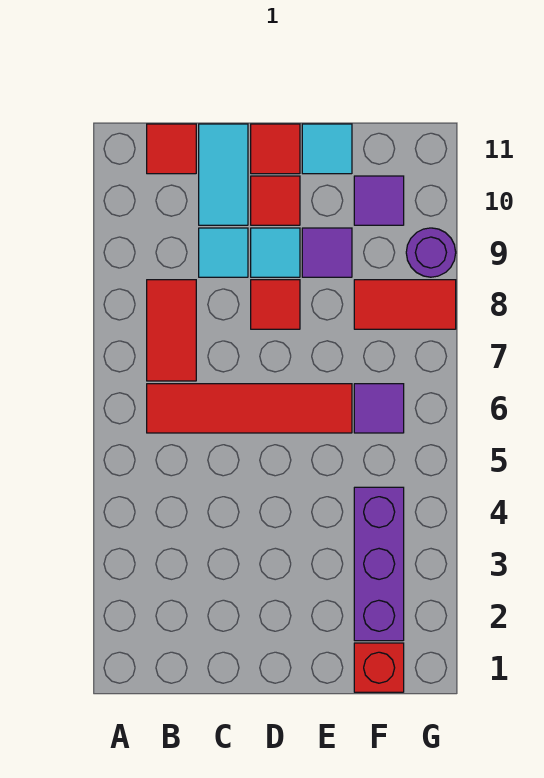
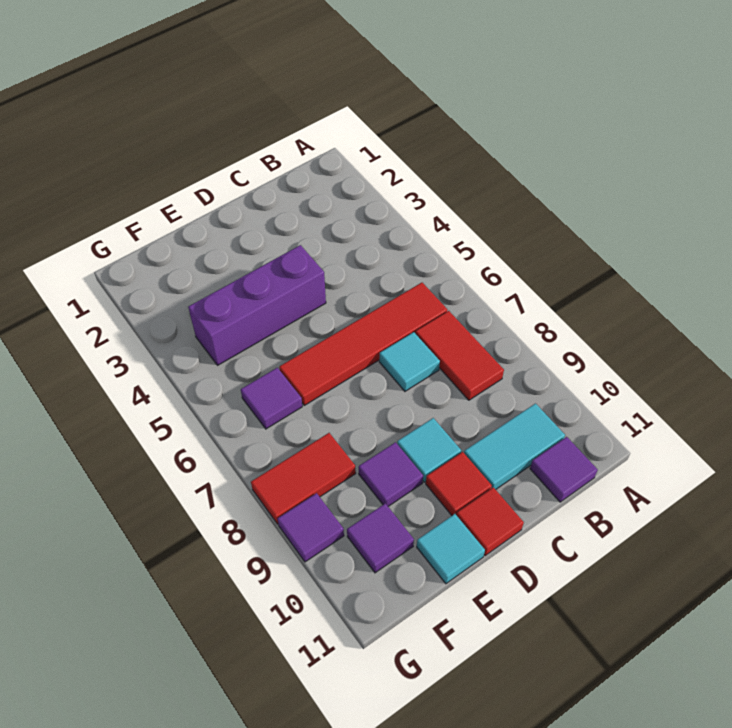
red tile B11 level 1 -> purple tile B11 level 1
cyan tile C9 level 1 -> cyan tile C7 level 1
cyan tile C10:C11 level 1 -> cyan tile B10:C10 level 1
red tile D8 level 1 -> none
red brick F1 level 1 -> none
purple brick F2:F4 level 1 -> purple brick D4:F4 level 1
purple round brick G9 level 1 -> purple tile G9 level 1

